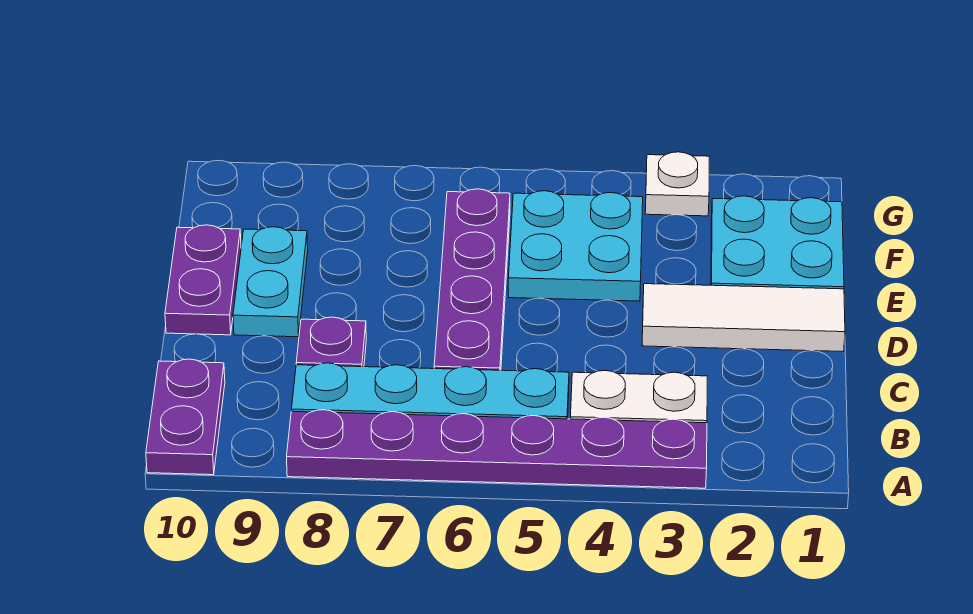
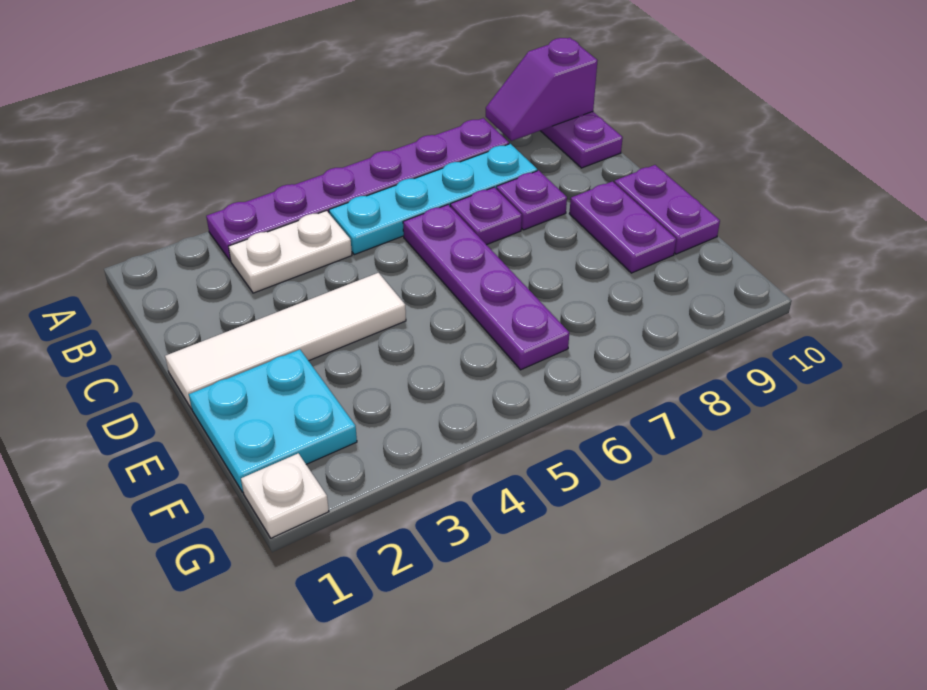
none -> purple slope A9:A10 level 2 top 10
none -> purple plate C7 level 1
white tile D1:D3 level 1 -> white tile D1:D4 level 1
cyan plate D9:E9 level 1 -> purple plate D9:E9 level 1
cyan plate E4:F5 level 1 -> none
white plate G3 level 1 -> white plate G1 level 1

